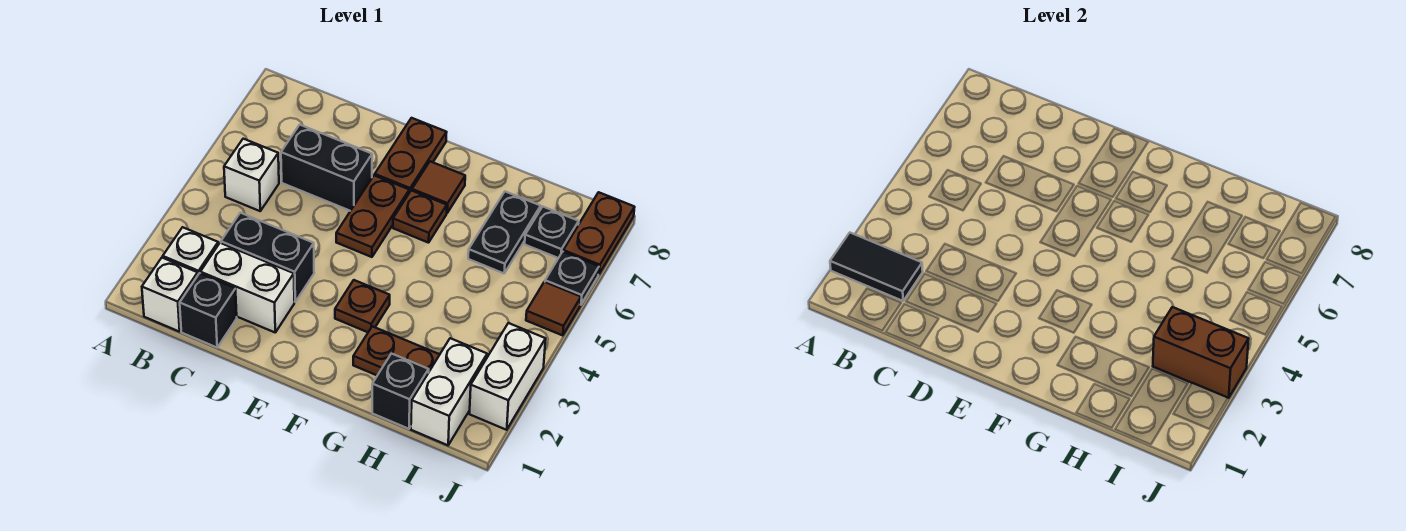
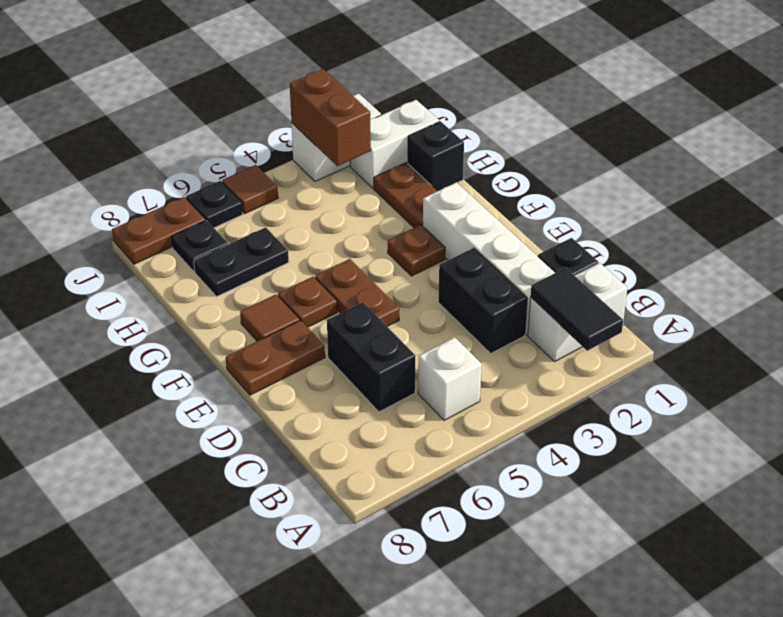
white brick C2:D2 level 1 -> white brick C2:F2 level 1
brown plate E5:E6 level 1 -> brown plate E5:F5 level 1

